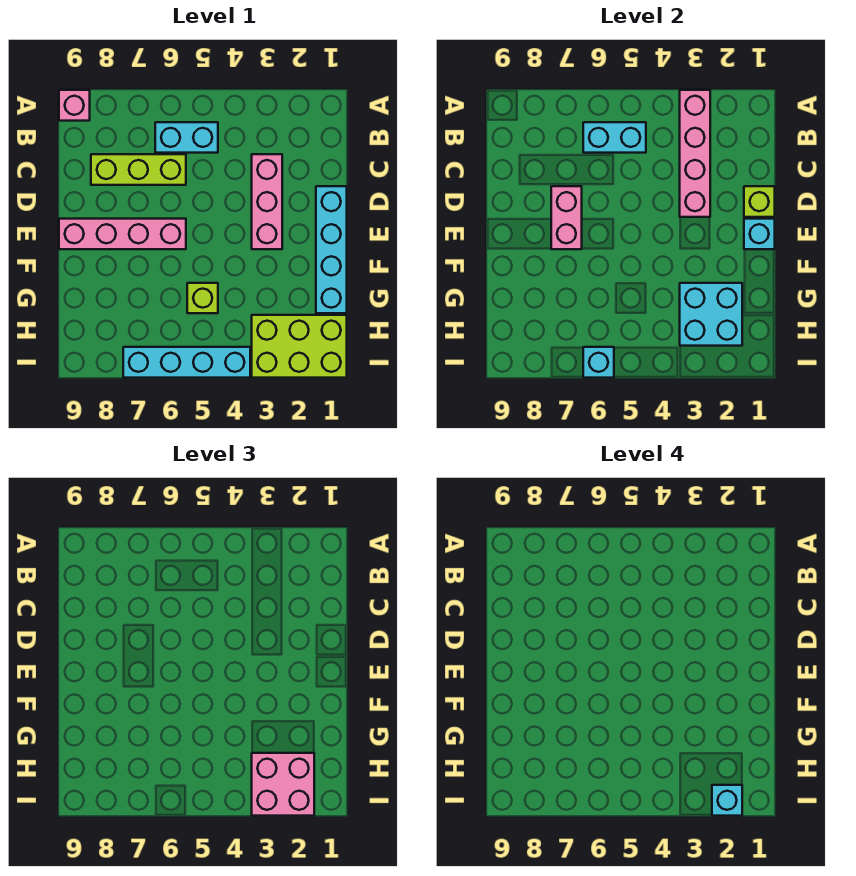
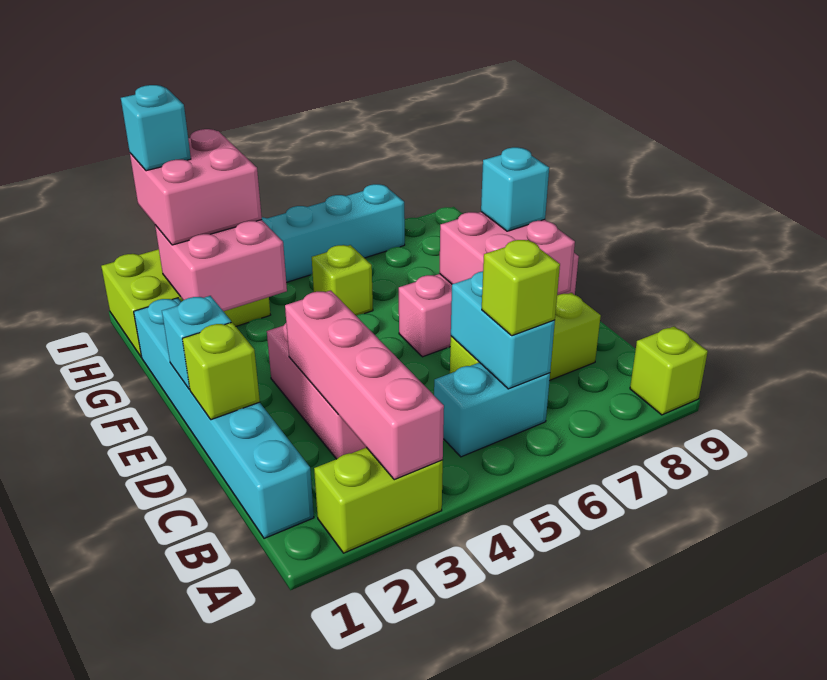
none -> lime brick A2:A3 level 1
pink brick A9 level 1 -> lime brick A9 level 1
cyan brick B5:B6 level 2 -> cyan brick B6:C6 level 2
none -> lime brick B6 level 3
cyan brick D1:G1 level 1 -> cyan brick B1:G1 level 1
pink brick D7:E7 level 2 -> pink brick D7:E8 level 2
cyan brick G2:H3 level 2 -> pink brick G2:H3 level 2
cyan brick I6 level 2 -> cyan brick E8 level 3

